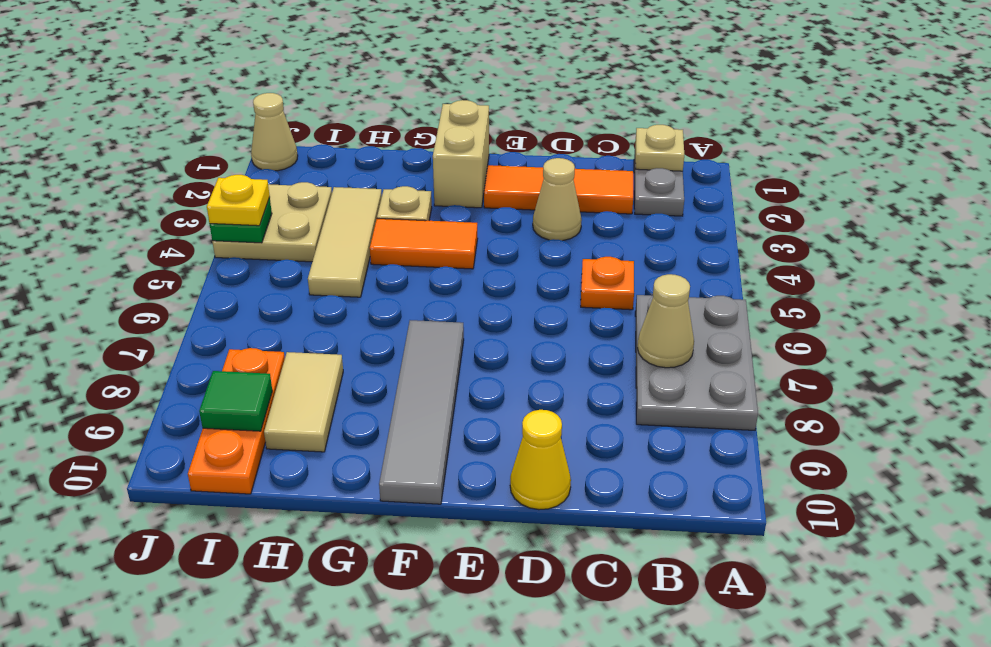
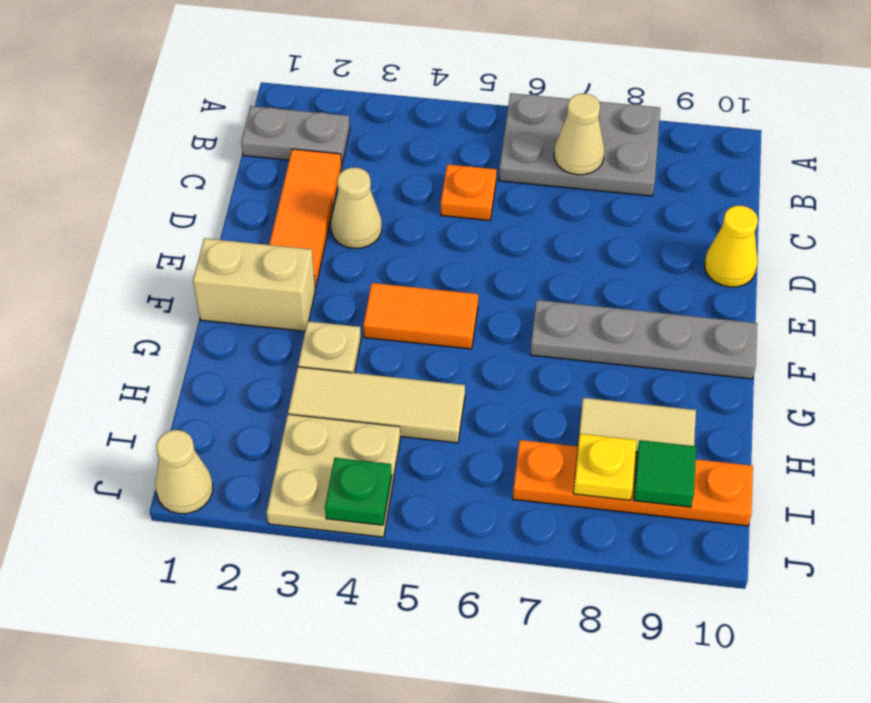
tan plate B1 level 2 -> none
orange tile F4:G4 level 1 -> orange tile F4:F5 level 1
grey tile F7:F10 level 1 -> grey plate F7:F10 level 1
orange plate I8:I10 level 1 -> orange plate I7:I10 level 1
yellow plate J4 level 3 -> yellow plate I8 level 2

